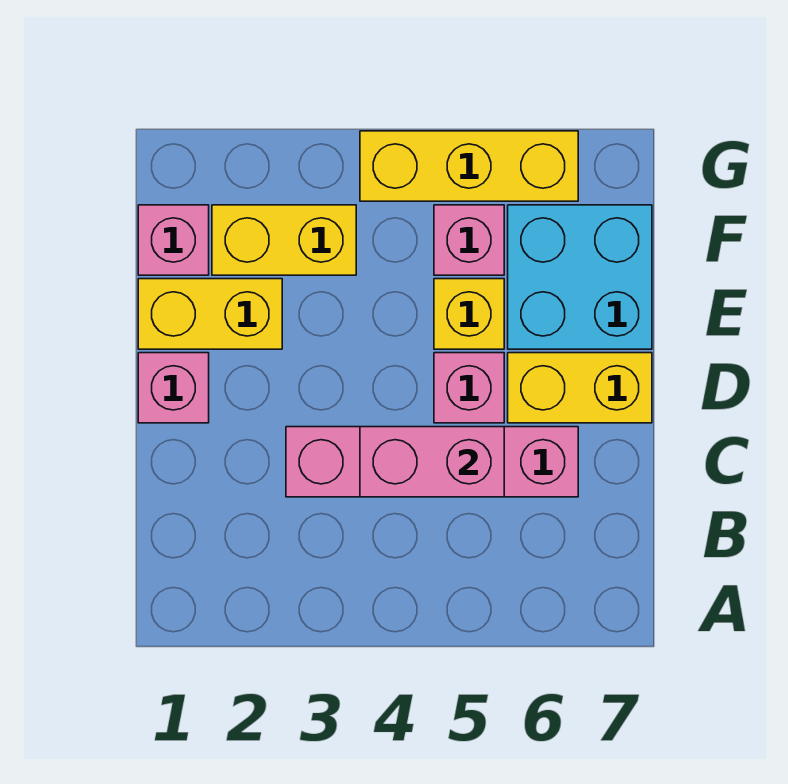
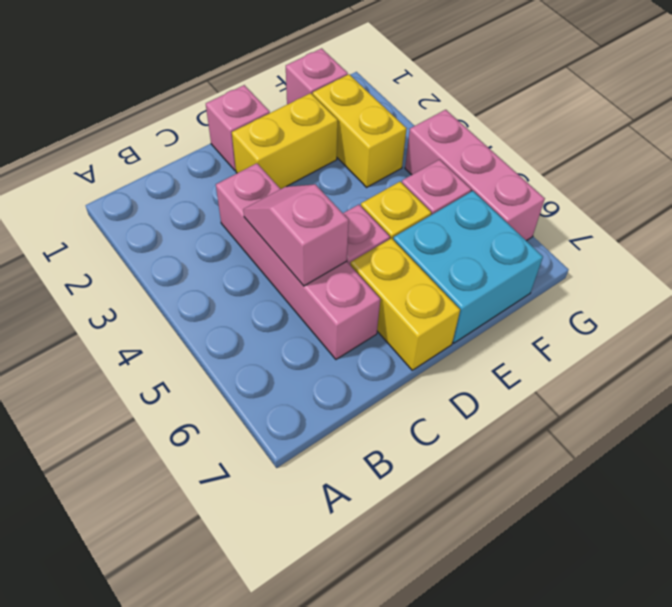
pink brick C4:C5 level 2 -> pink slope C4:C5 level 2 top 5
yellow brick E1:E2 level 1 -> yellow brick D2:E2 level 1
yellow brick G4:G6 level 1 -> pink brick G4:G6 level 1

